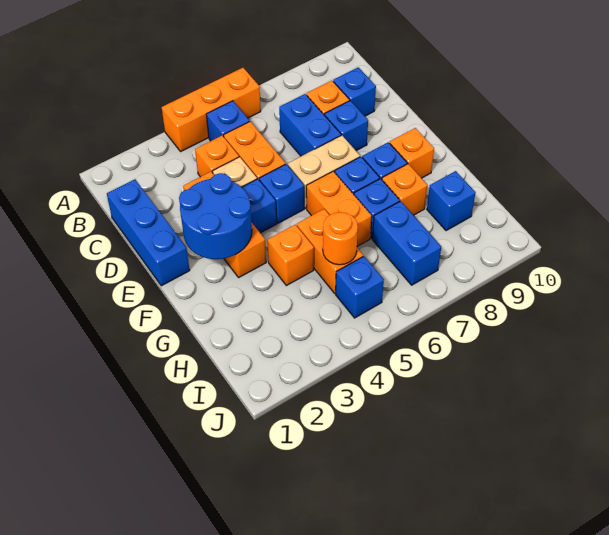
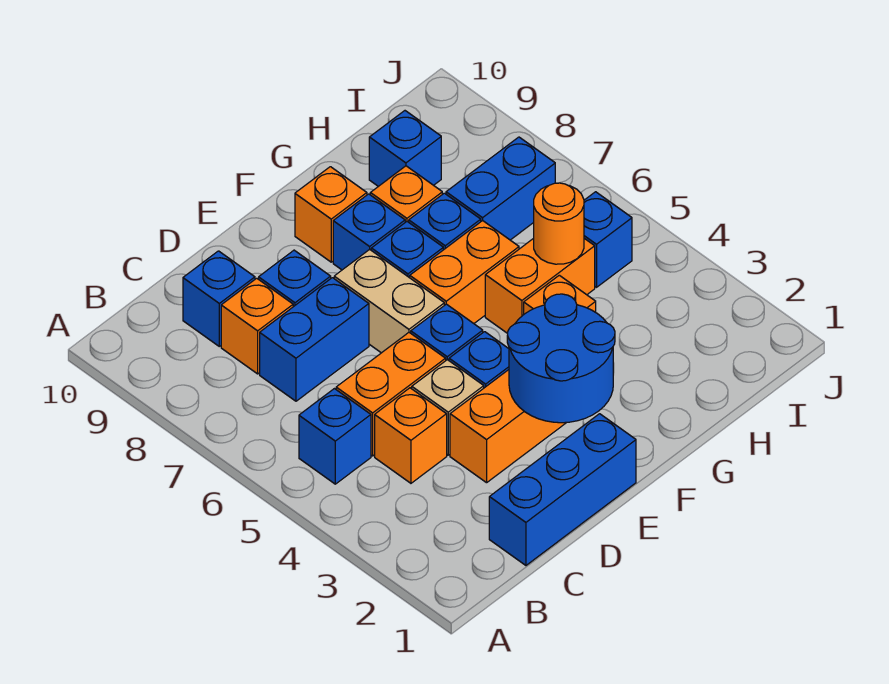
orange brick A4:A6 level 1 -> none

